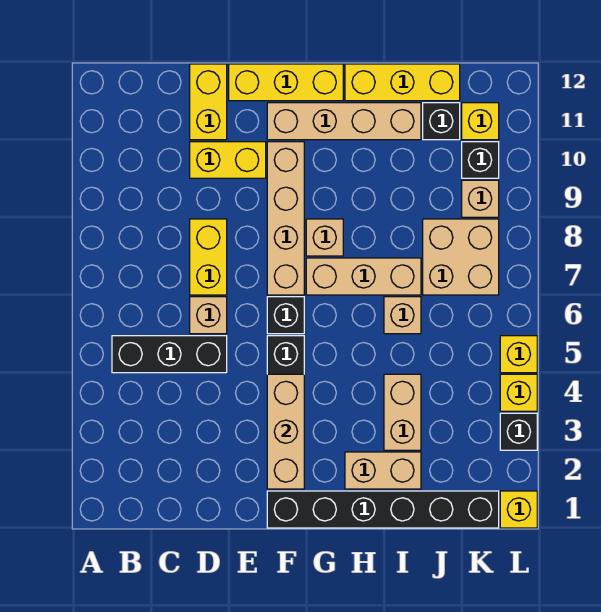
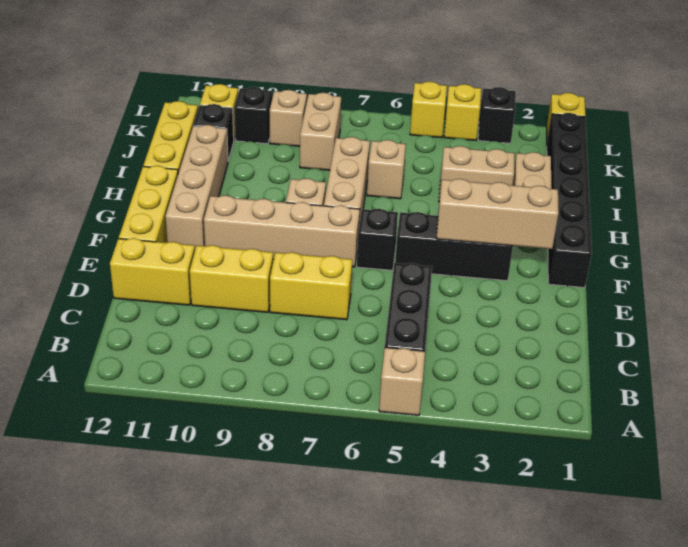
tan brick D6 level 1 -> tan brick A5 level 1
yellow brick D10:E10 level 1 -> yellow brick D9:D10 level 1
tan brick J7:K8 level 1 -> tan brick J8:K8 level 1

